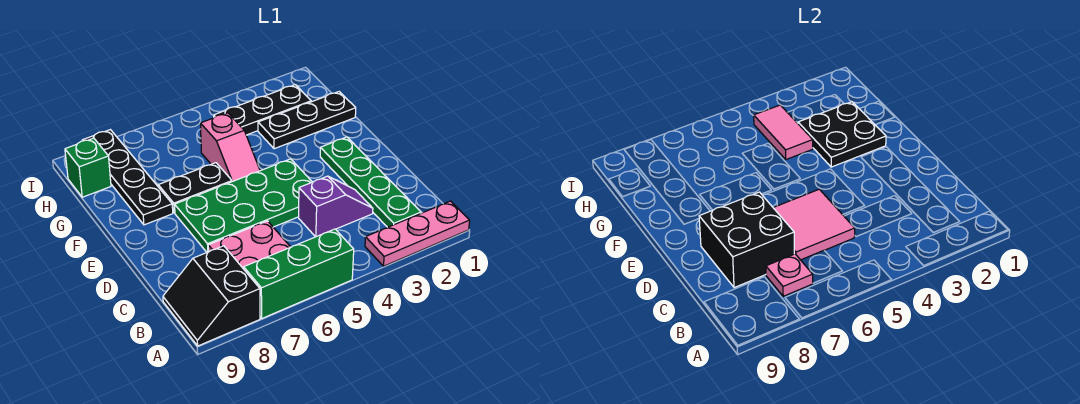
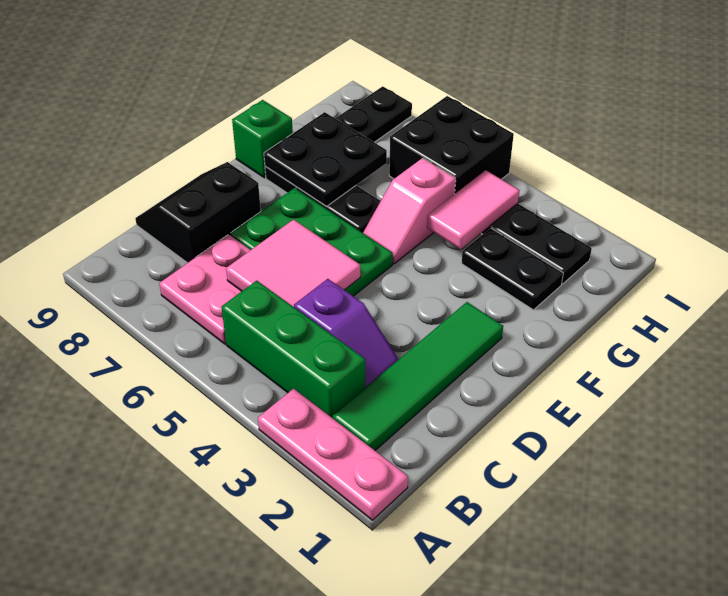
green brick A5:A7 level 1 -> green brick B3:B5 level 1
black slope A8:B9 level 1 top 8 -> black slope C8:D9 level 1 top 8
green plate B2:E2 level 1 -> green tile B2:E2 level 1
pink plate B7 level 2 -> none
black brick C7:D8 level 2 -> black brick H5:I6 level 1
green plate D4:E7 level 1 -> green plate D5:E7 level 1
black plate F2:G3 level 2 -> black plate F7:G8 level 2
black plate G1:G3 level 1 -> black plate G2:G3 level 1
green brick H9 level 1 -> green brick F9 level 1

